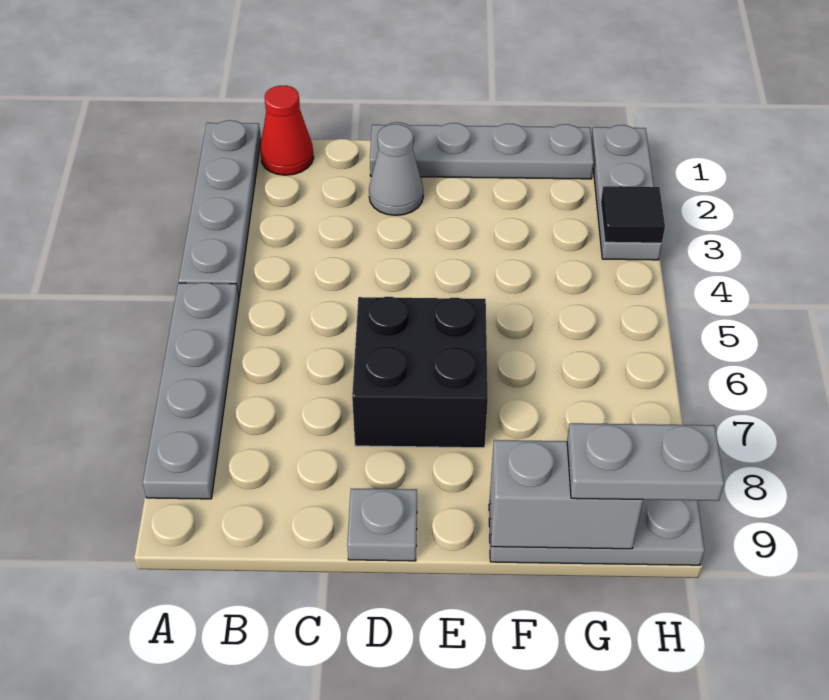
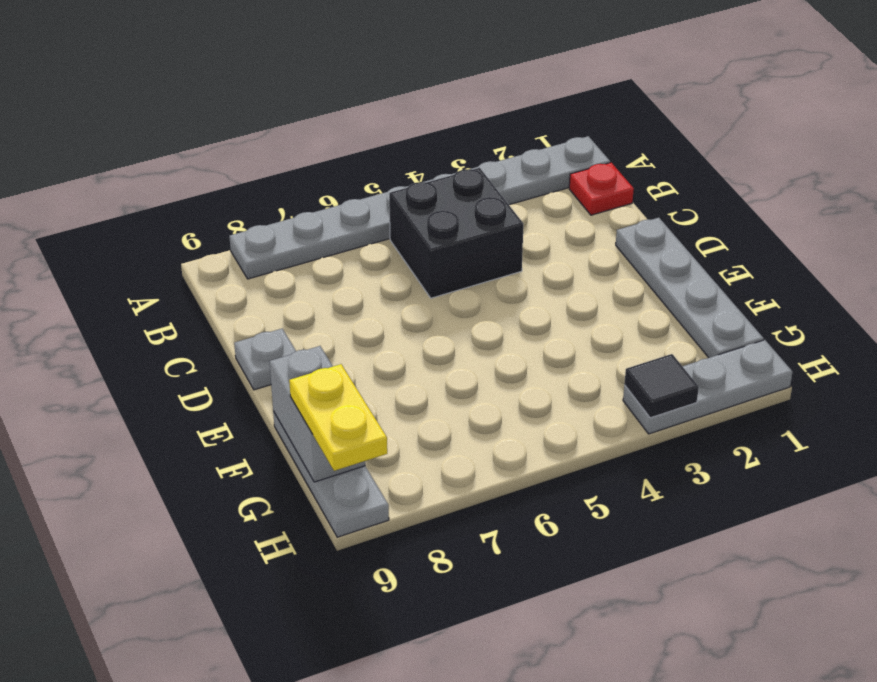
red cone B1 level 1 -> red plate B1 level 1
grey cone D2 level 1 -> none
black brick D6:E7 level 1 -> black brick B4:C5 level 1
grey plate G9:H9 level 3 -> yellow plate G9:H9 level 3

